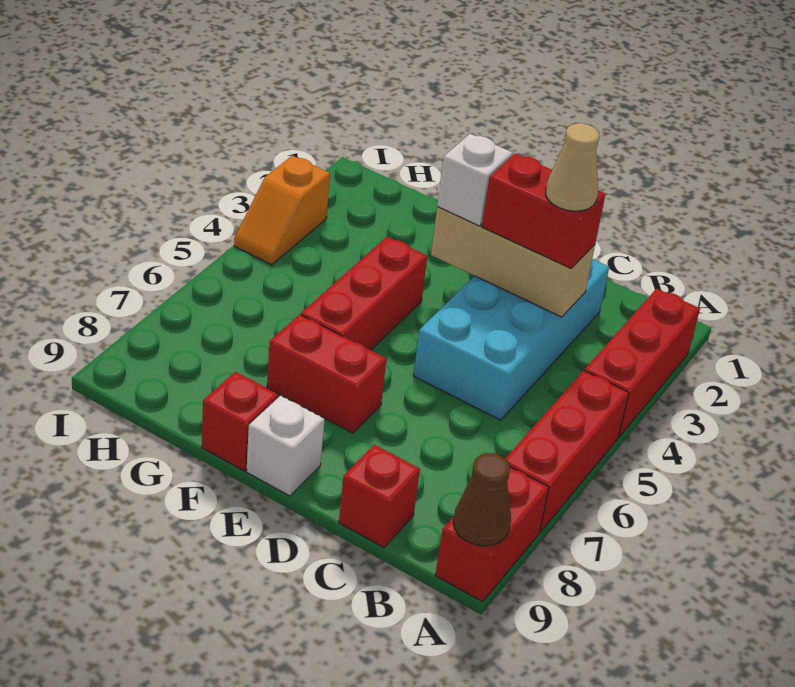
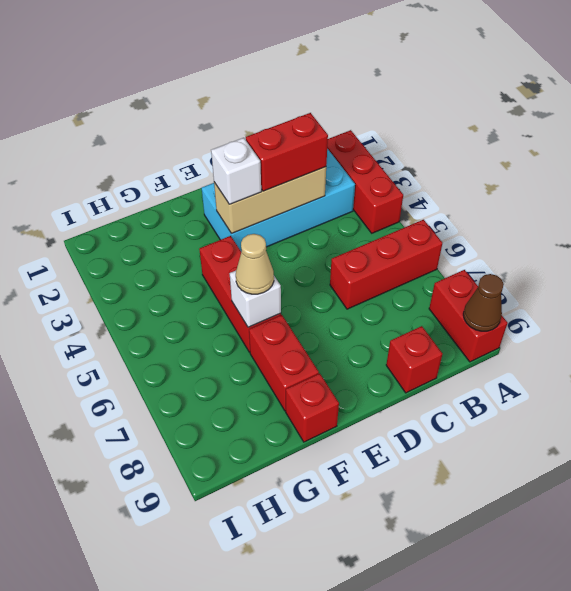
red brick A5:A7 level 1 -> red brick A6:C6 level 1
cyan brick C2:D5 level 1 -> cyan brick B2:E3 level 1
tan cone C3 level 4 -> tan cone F6 level 3
red brick E7:F7 level 1 -> red brick F7:F8 level 1
white brick E9 level 1 -> white brick F6 level 2
orange slope I3:I4 level 1 top 3 -> none

